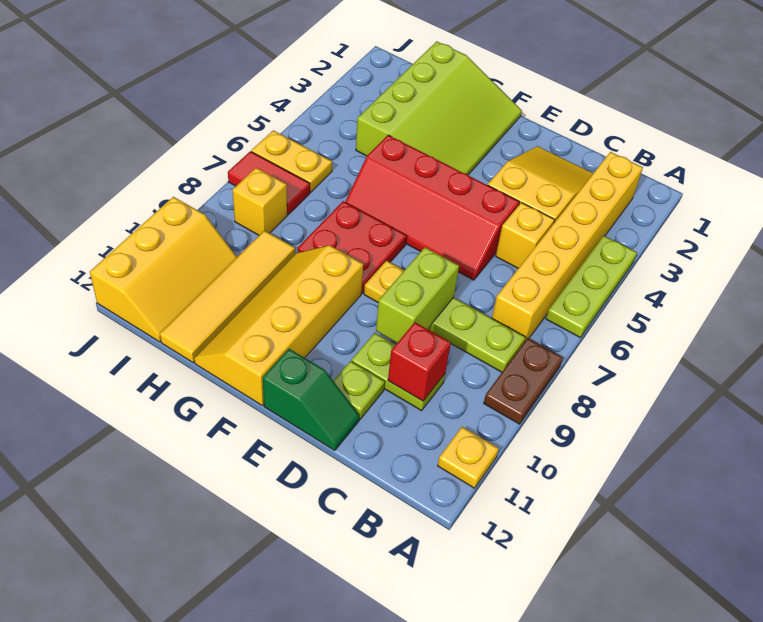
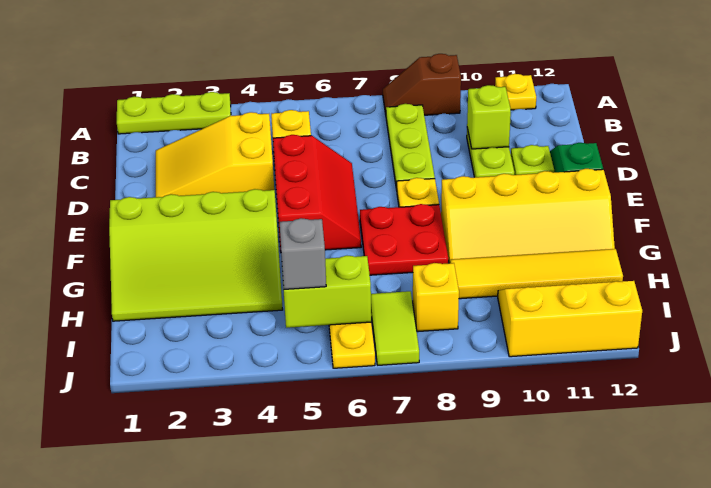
lime plate A4:A6 level 1 -> lime plate A1:A3 level 1
brown plate A8:A9 level 1 -> brown slope A8:A9 level 1 top 9
yellow brick B2:B7 level 1 -> none
red brick C10 level 2 -> lime brick C10 level 2
red slope D5:G6 level 1 top 5 -> red slope D5:F6 level 1 top 5
lime brick D8:D9 level 2 -> lime brick I5:I6 level 2
lime slope F1:H4 level 1 top H -> lime slope F1:H4 level 1 top F
none -> grey brick I5 level 3
red tile I7:J7 level 1 -> lime tile I7:J7 level 1

